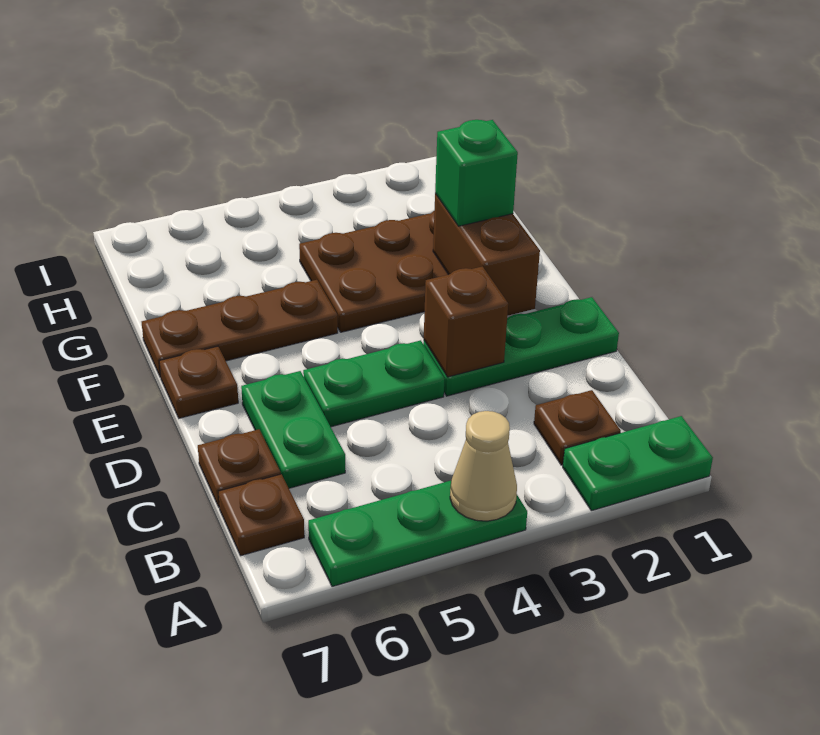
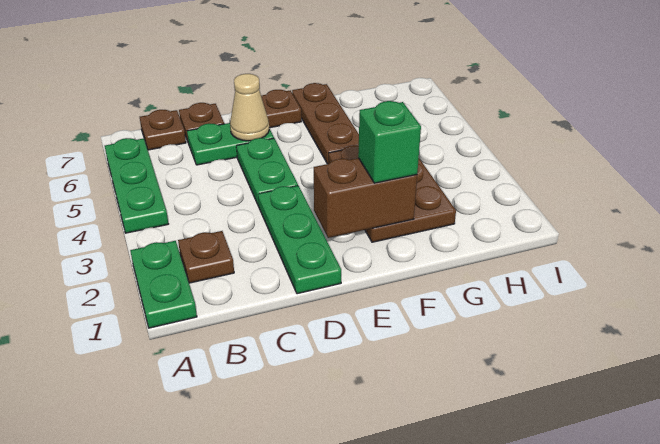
tan cone A4 level 2 -> tan cone D6 level 2
brown brick D3 level 2 -> none

